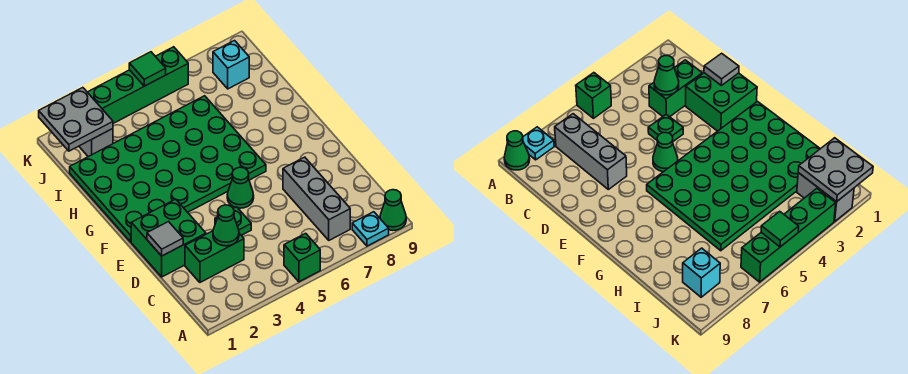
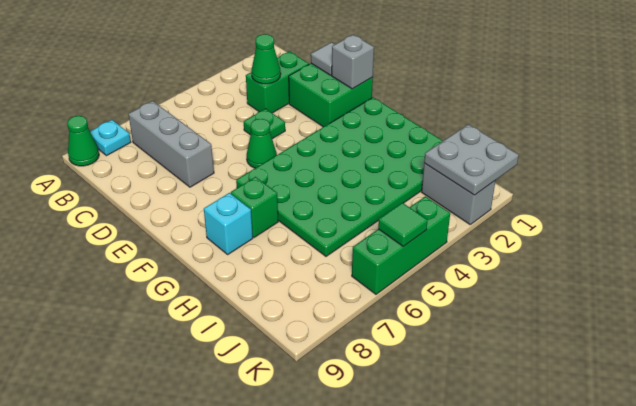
green brick A5 level 1 -> green brick G7 level 1
none -> grey brick E1 level 2
cyan brick J8 level 1 -> cyan brick G8 level 1
green brick K3:K6 level 1 -> green brick K4:K6 level 1

